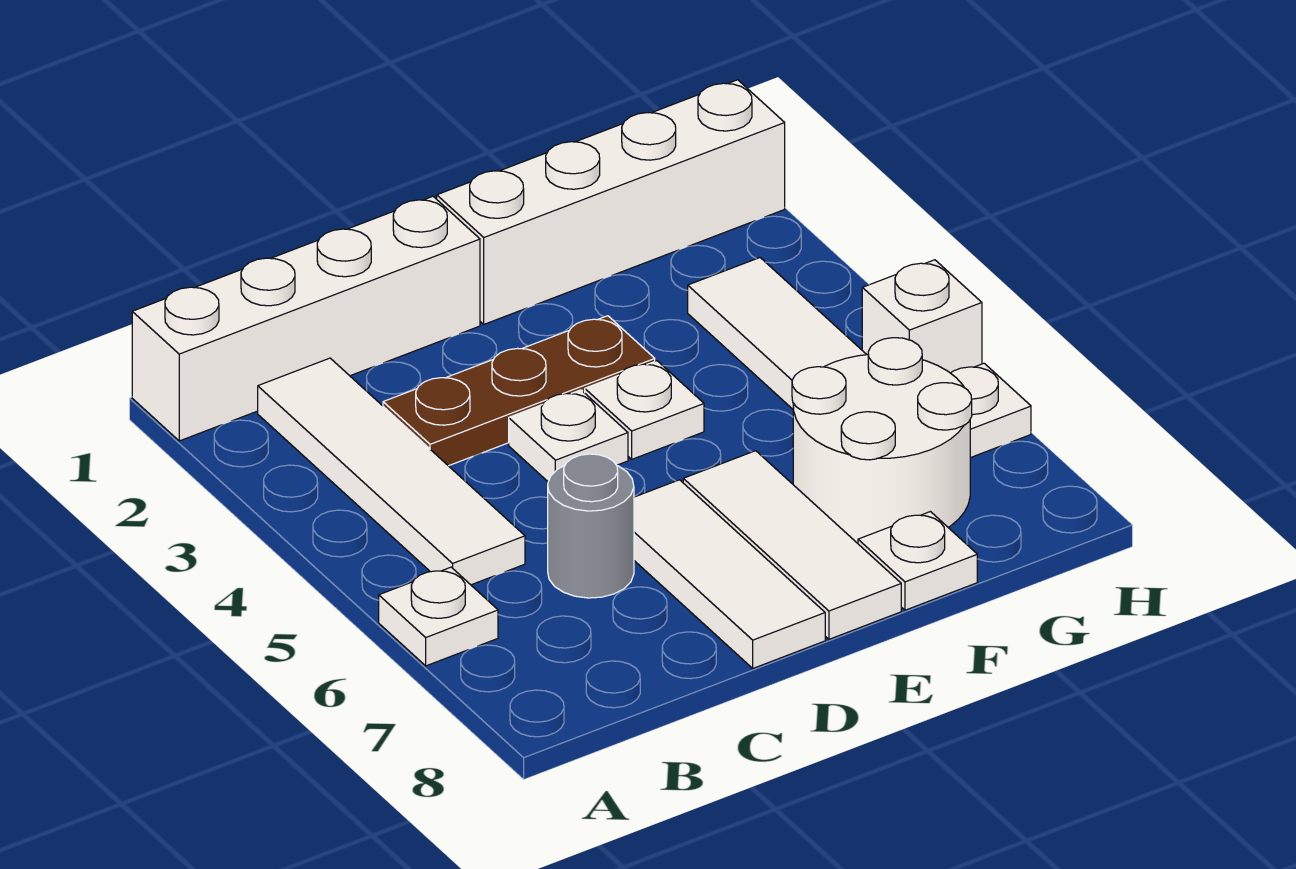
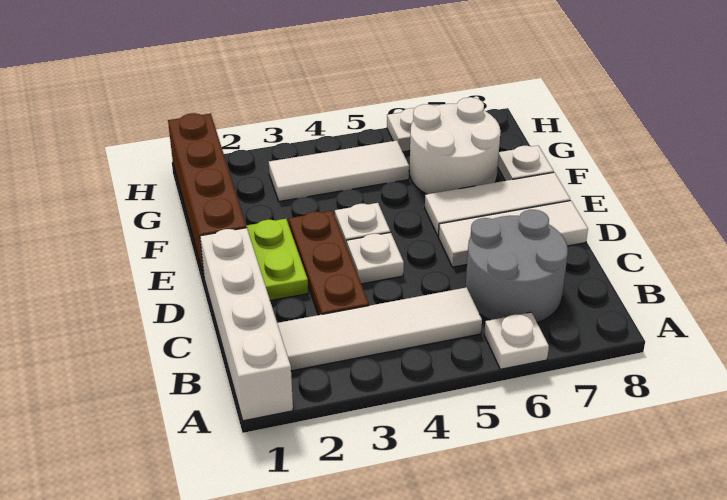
grey round brick C6 level 1 -> grey round brick B6:C7 level 1
none -> lime plate D2:E2 level 1
white brick E1:H1 level 1 -> brown brick E1:H1 level 1
white brick H5 level 1 -> none

